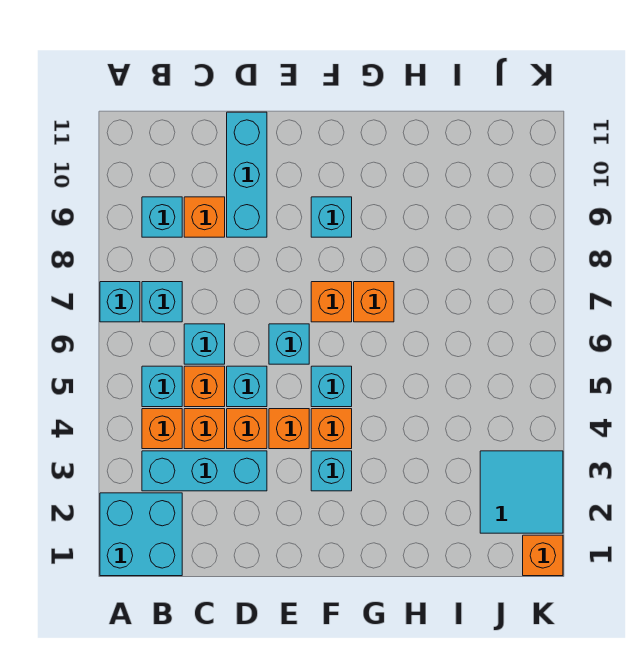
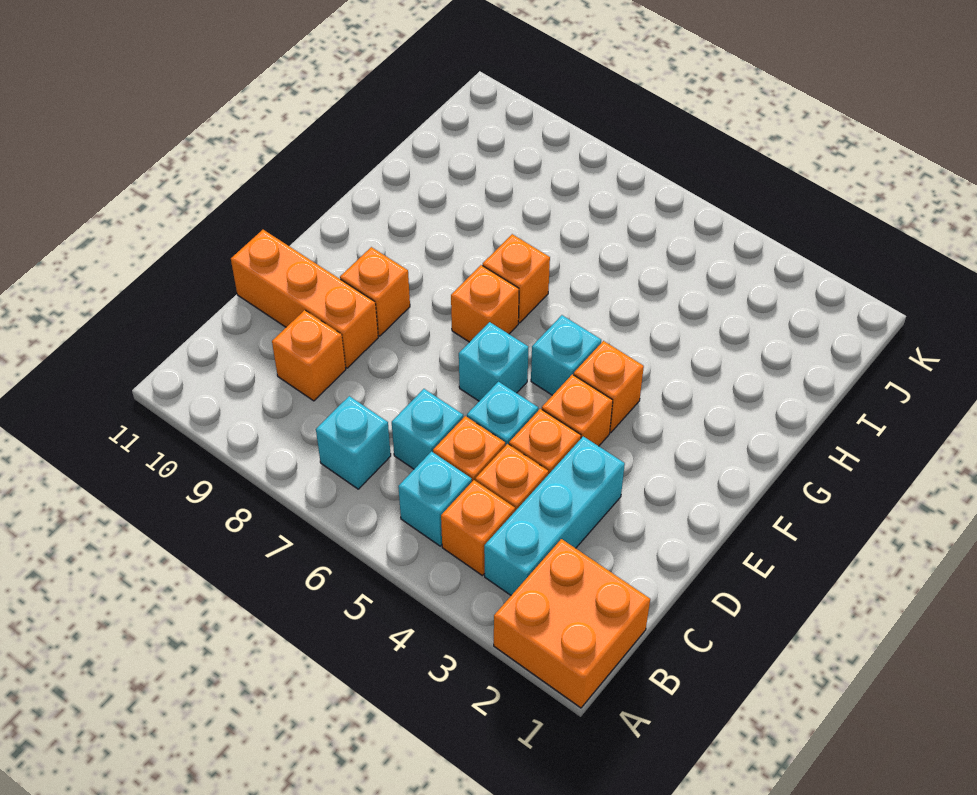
cyan brick A1:B2 level 1 -> orange brick A1:B2 level 1
cyan brick A7 level 1 -> none
cyan brick B9 level 1 -> none
cyan brick D9:D11 level 1 -> orange brick D9:D11 level 1
cyan brick F3 level 1 -> none
cyan brick F9 level 1 -> none
cyan tile J2:K3 level 1 -> none
orange brick K1 level 1 -> orange brick E9 level 1

